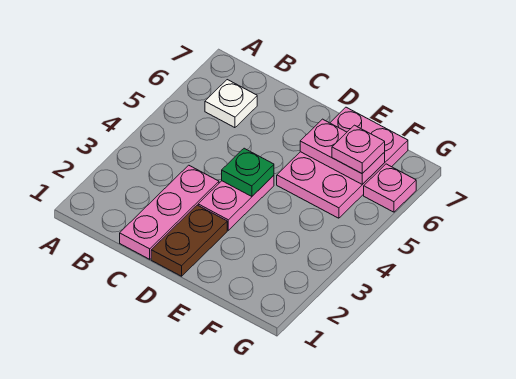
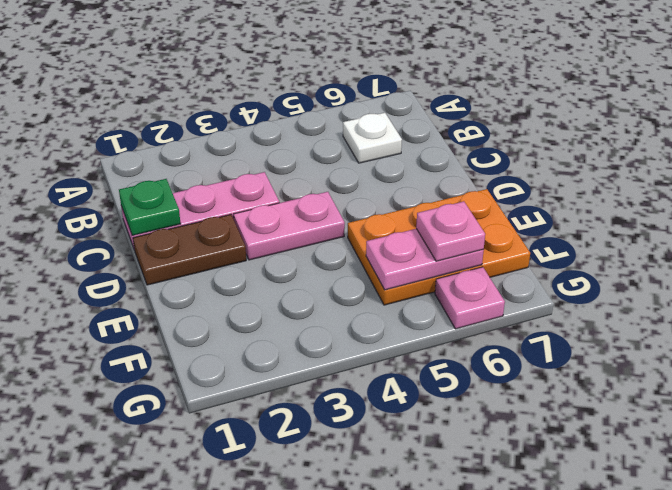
green plate D4 level 2 -> green plate C1 level 2
pink plate E5:F7 level 1 -> orange plate E5:F7 level 1
pink plate E6:F6 level 2 -> pink plate F5:F6 level 2

